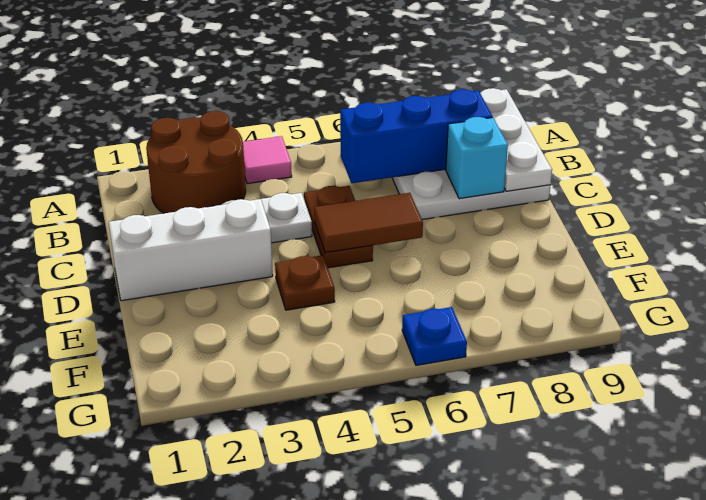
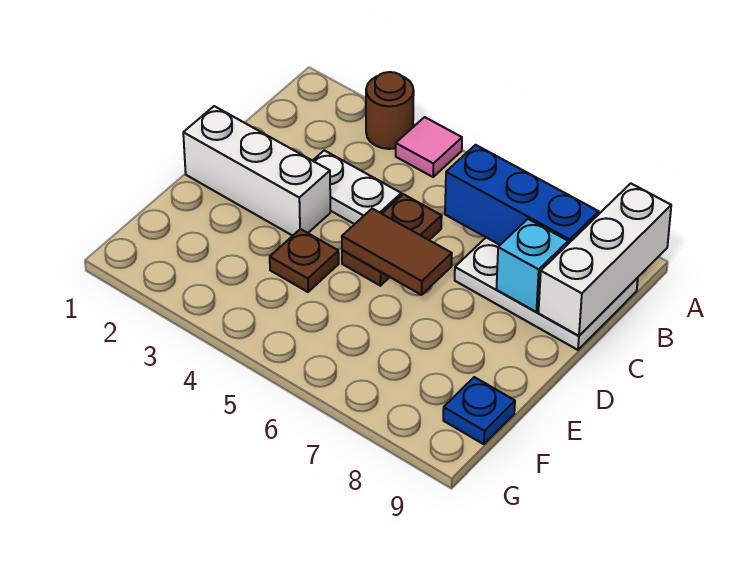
brown round brick A2:B3 level 1 -> brown round brick A3 level 1
white plate A9:C9 level 2 -> white brick A9:C9 level 2
blue plate G6 level 1 -> blue plate F9 level 1

